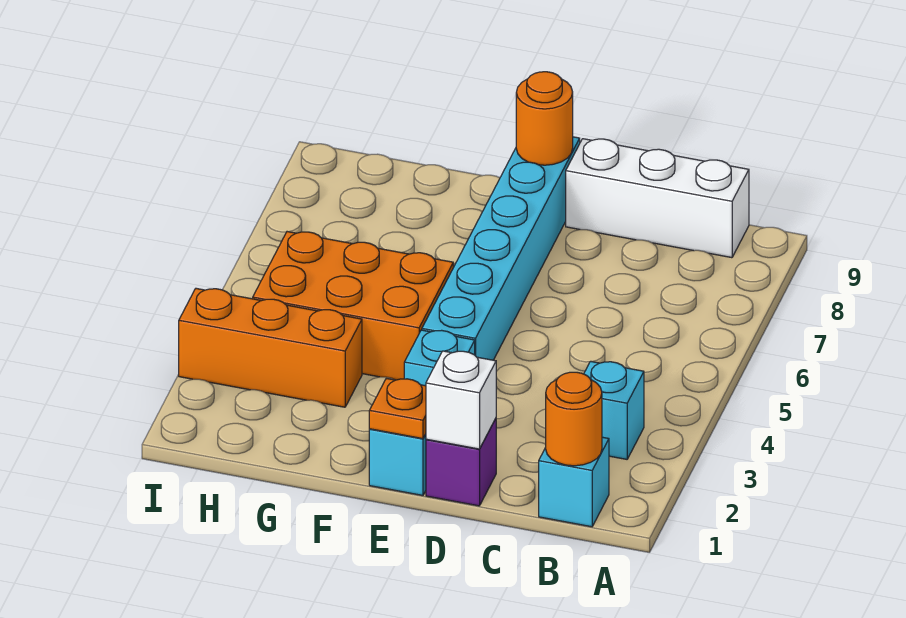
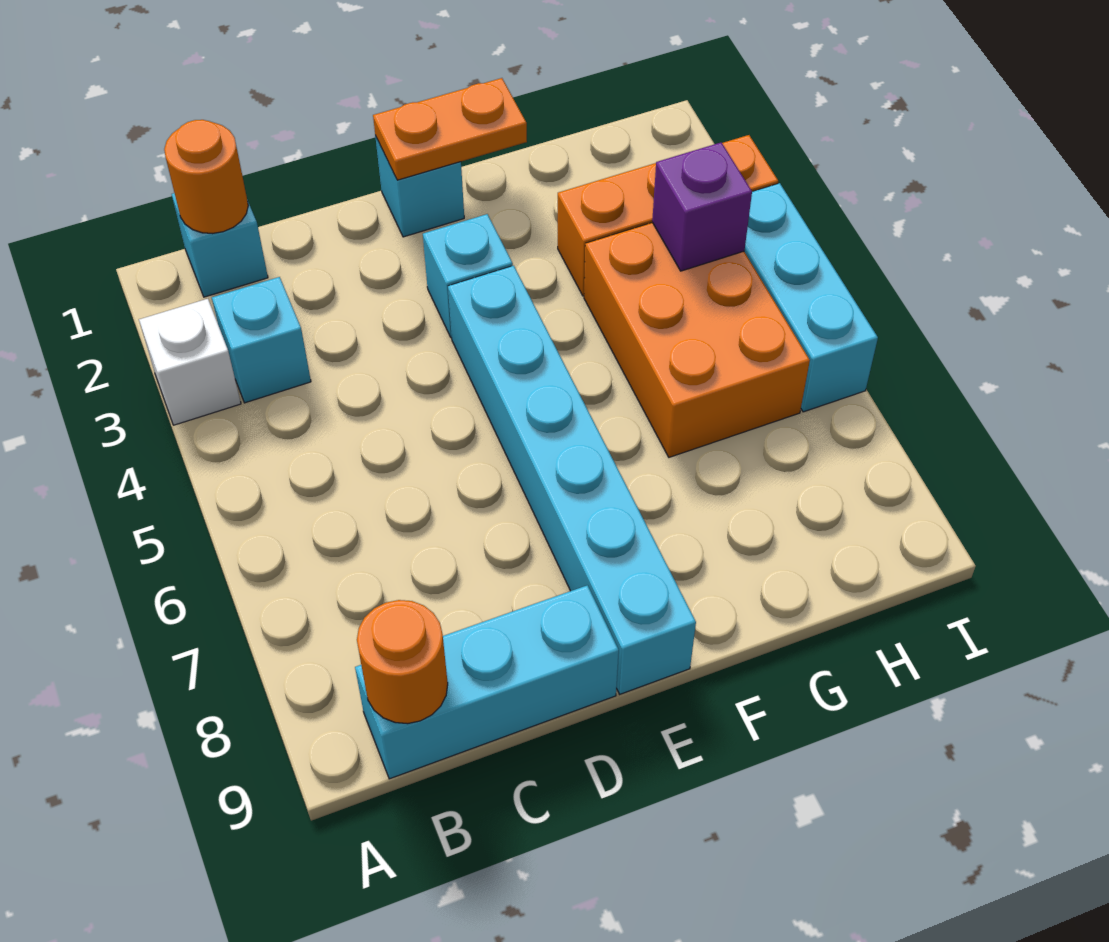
white brick B9:D9 level 1 -> cyan brick B9:D9 level 1
purple brick D1 level 1 -> purple brick H4 level 2
white brick D1 level 2 -> white brick A3 level 1
orange plate E1 level 2 -> orange plate E1:F1 level 2
orange round brick E9 level 2 -> orange round brick B9 level 2
orange brick F4:H5 level 1 -> orange brick G4:H6 level 1
none -> cyan brick I4:I6 level 1

